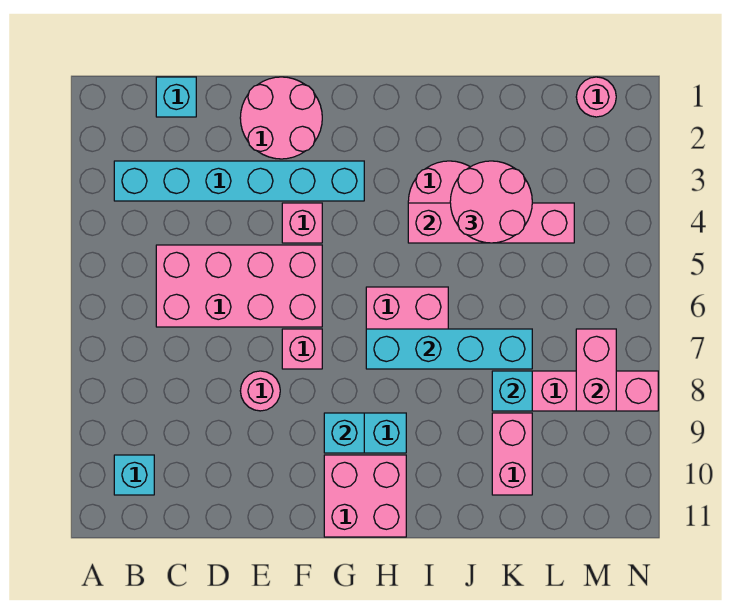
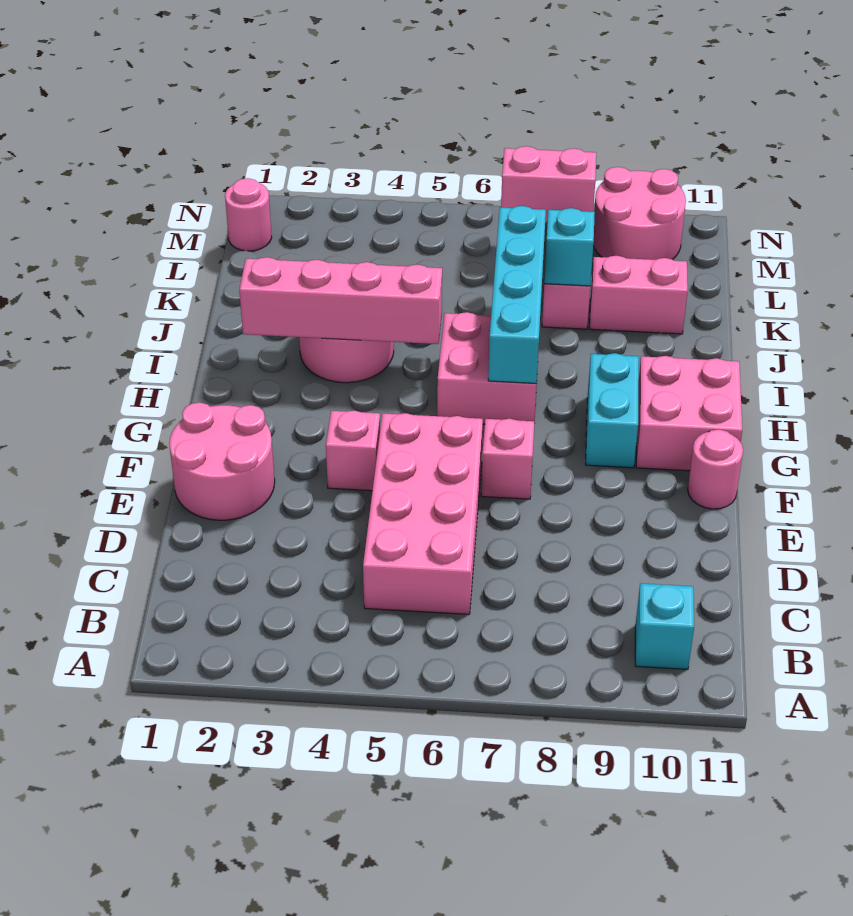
cyan brick B3:G3 level 1 -> none
cyan brick C1 level 1 -> none
pink round brick E8 level 1 -> pink round brick F11 level 1
cyan brick G9 level 2 -> none
pink brick I4:L4 level 2 -> pink brick I2:I5 level 2
pink round brick J3:K4 level 3 -> pink round brick M9:N10 level 1

